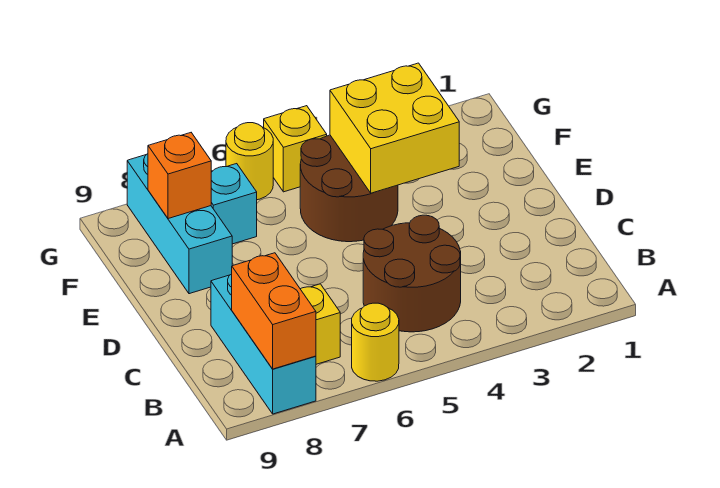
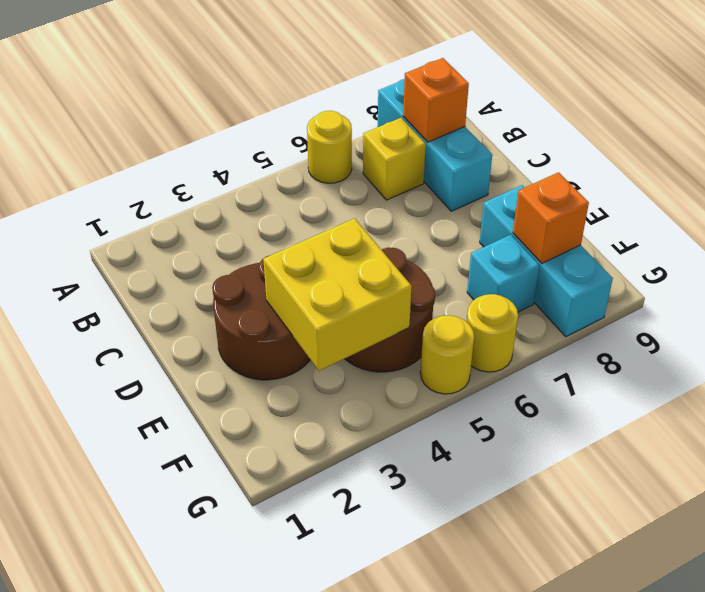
orange brick A8:B8 level 2 -> orange brick B8 level 2
brown round brick B4:C5 level 1 -> brown round brick D2:E3 level 1
yellow brick G5 level 1 -> yellow round brick G5 level 1

